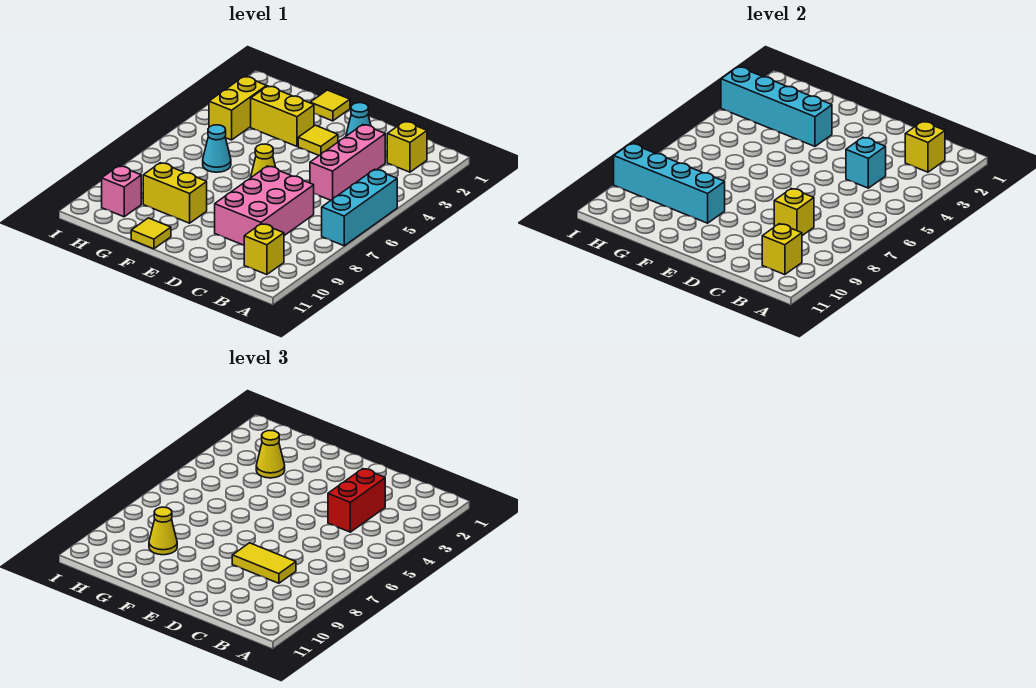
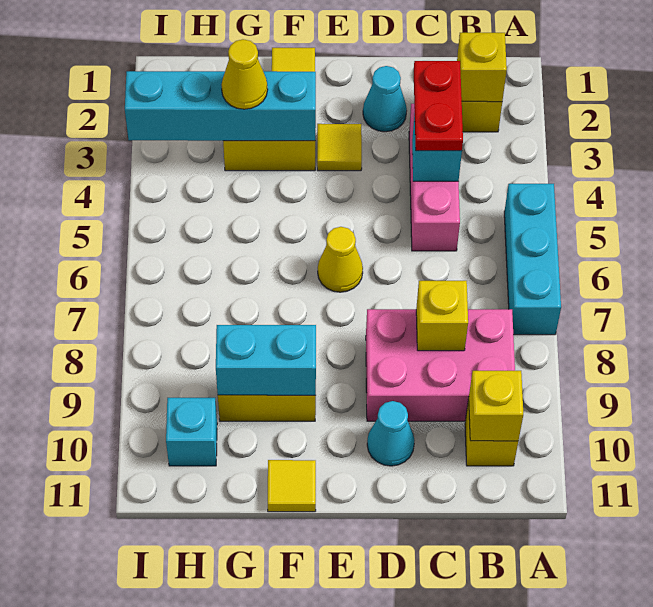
red brick C3:C4 level 3 -> red plate C3:C4 level 3
pink brick C7:D9 level 1 -> pink brick B8:D9 level 1
yellow tile C8:D8 level 3 -> none
cyan brick F9:I9 level 2 -> cyan brick F9:G9 level 2
cyan cone G6 level 1 -> cyan cone D10 level 1
yellow cone G9 level 3 -> none
yellow brick H3:H4 level 1 -> none
pink brick H10 level 1 -> cyan brick H10 level 1

